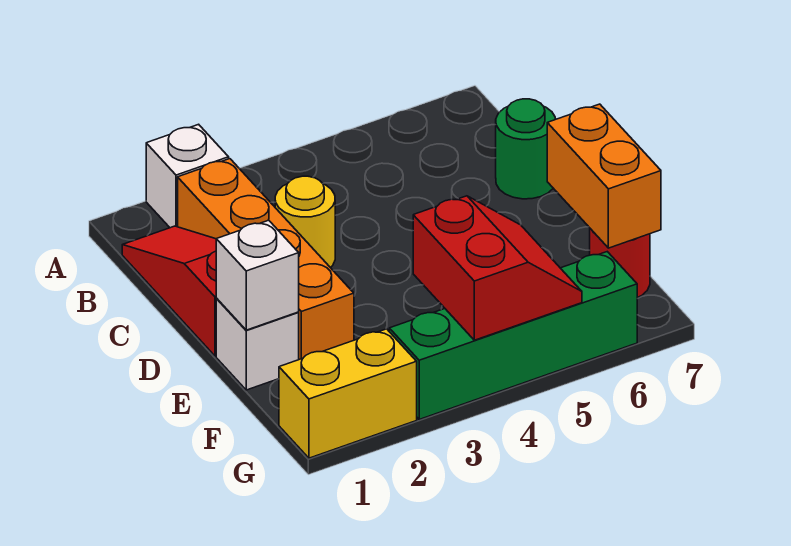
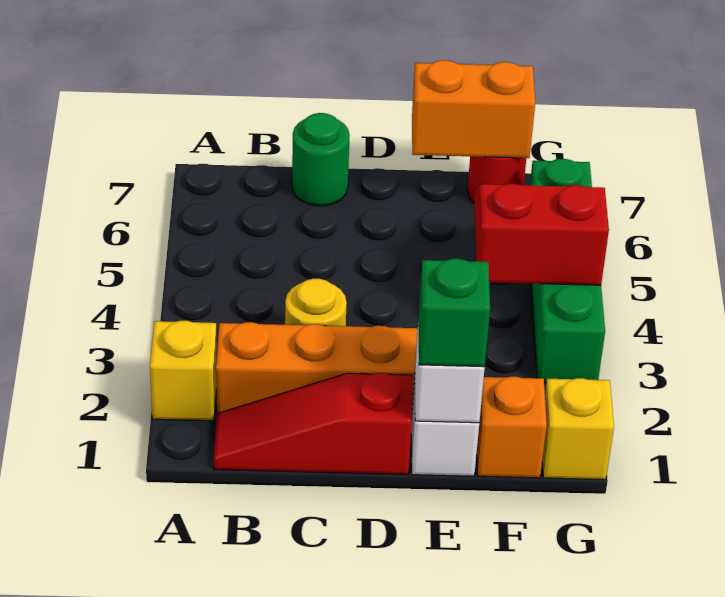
white brick A2 level 1 -> yellow brick A2 level 1
none -> green brick E1 level 3
none -> orange brick F1 level 1
yellow brick G1:G2 level 1 -> yellow brick G1 level 1

